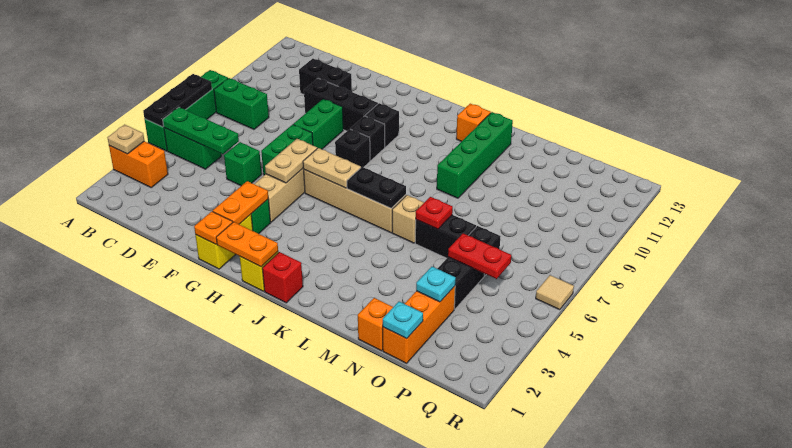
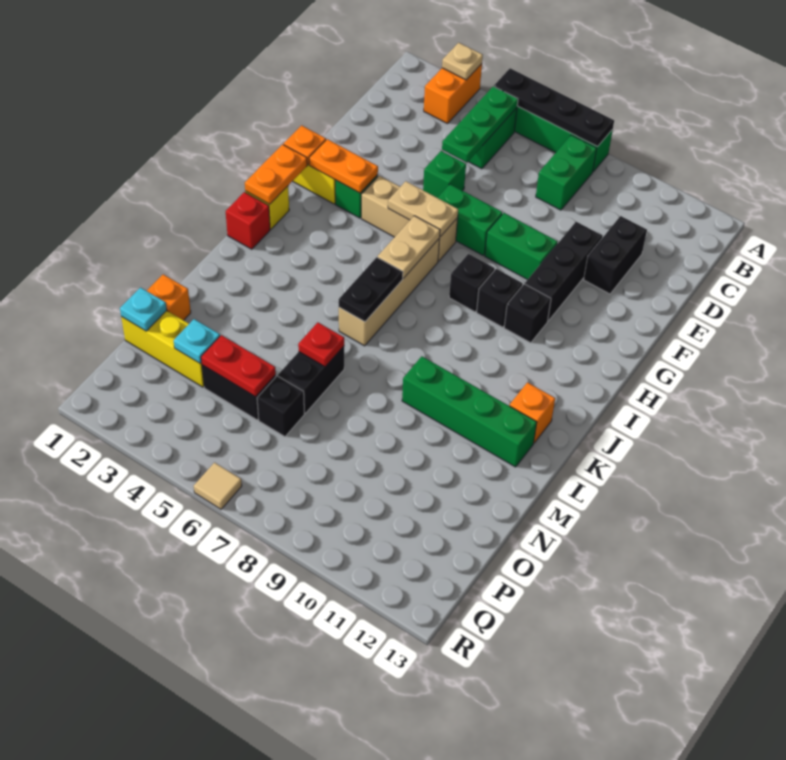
black plate A5:A7 level 2 -> black plate A5:A8 level 2
tan brick L6 level 1 -> none
orange brick O1:O3 level 1 -> yellow brick O1:O3 level 1
red plate O5:P5 level 2 -> red plate O4:O5 level 2

